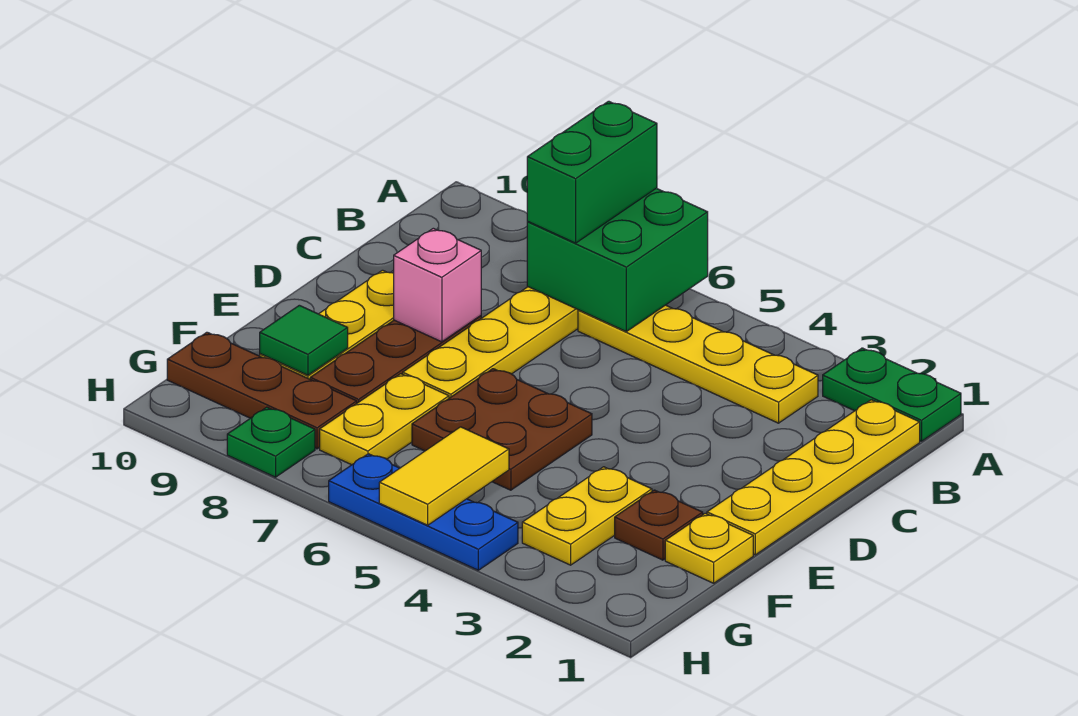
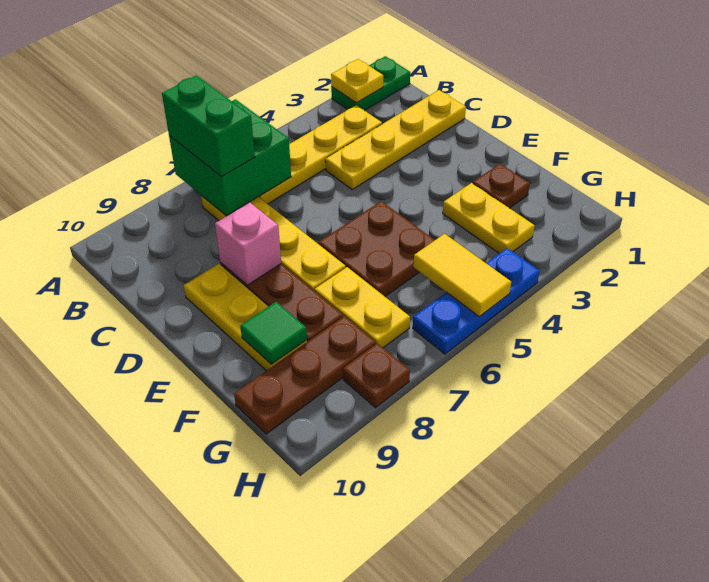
yellow plate B1:E1 level 1 -> yellow plate C1:C4 level 1
yellow plate F1 level 1 -> yellow plate A2 level 2
green plate H8 level 1 -> brown plate H8 level 1

